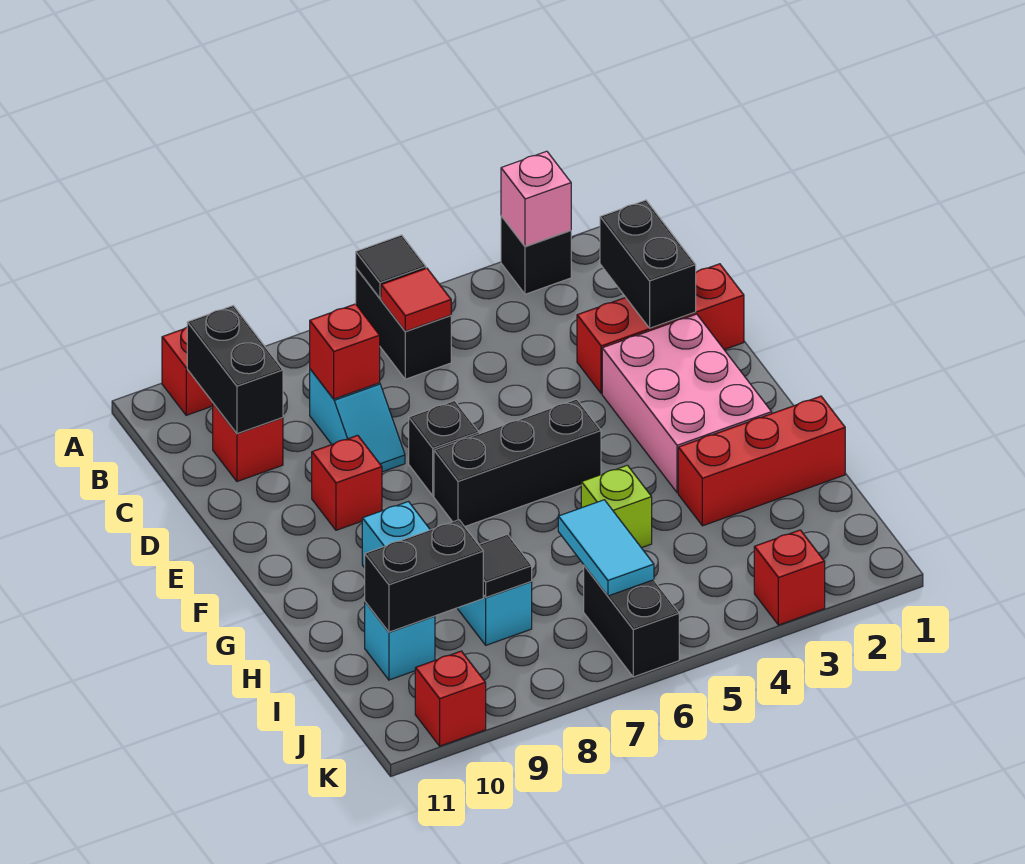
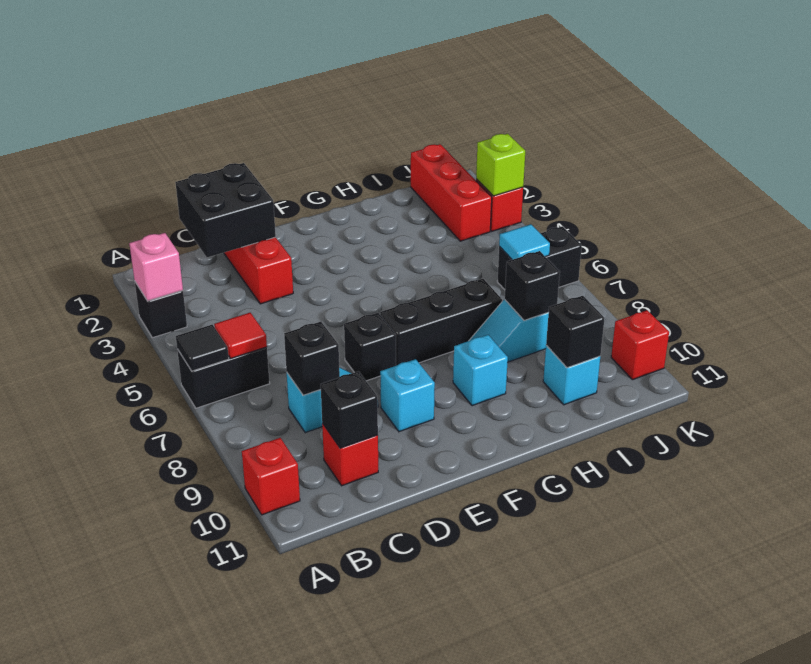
black brick B10:C10 level 2 -> black brick C10 level 2
black brick C2:D2 level 2 -> black brick C1:D2 level 2
red brick C8 level 2 -> black brick C8 level 2
pink brick E2:G3 level 1 -> none
red brick E9 level 1 -> cyan brick E9 level 1
black brick F5:F7 level 1 -> black brick F7:H7 level 1
red brick H1:H3 level 1 -> red brick J1:J3 level 1
lime brick H5 level 1 -> lime brick K3 level 2
cyan tile I6:J6 level 2 -> cyan tile J6 level 2
black tile I8 level 2 -> black brick I8 level 2
black brick I9:I10 level 2 -> black brick I10 level 2

